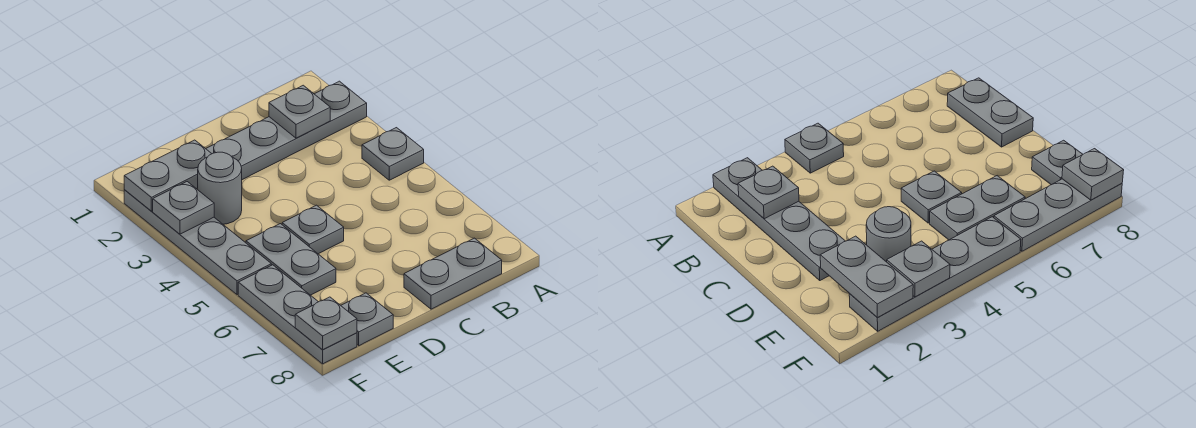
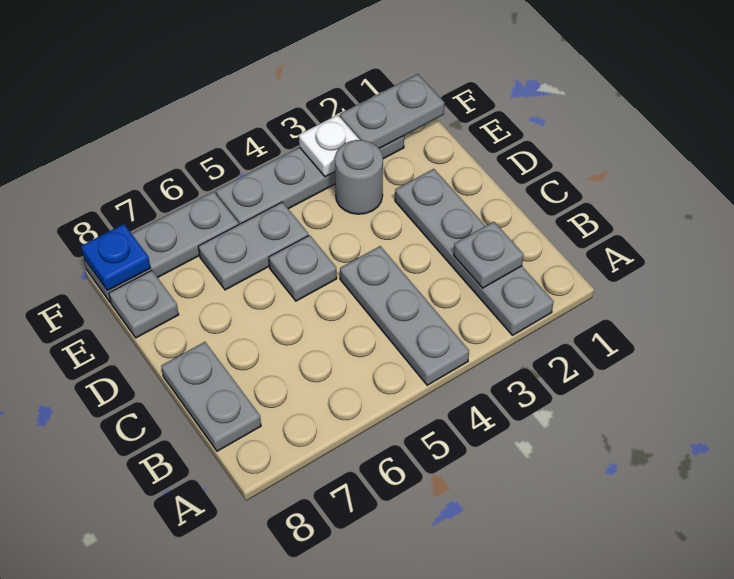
grey plate A4 level 1 -> grey plate A4:C4 level 1
grey plate E2:F2 level 2 -> grey plate F1:F2 level 2
grey plate F3 level 2 -> white plate F3 level 2
grey plate F8 level 2 -> blue plate F8 level 2

